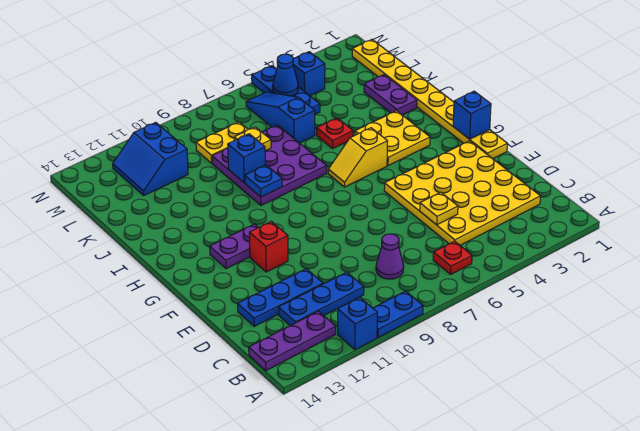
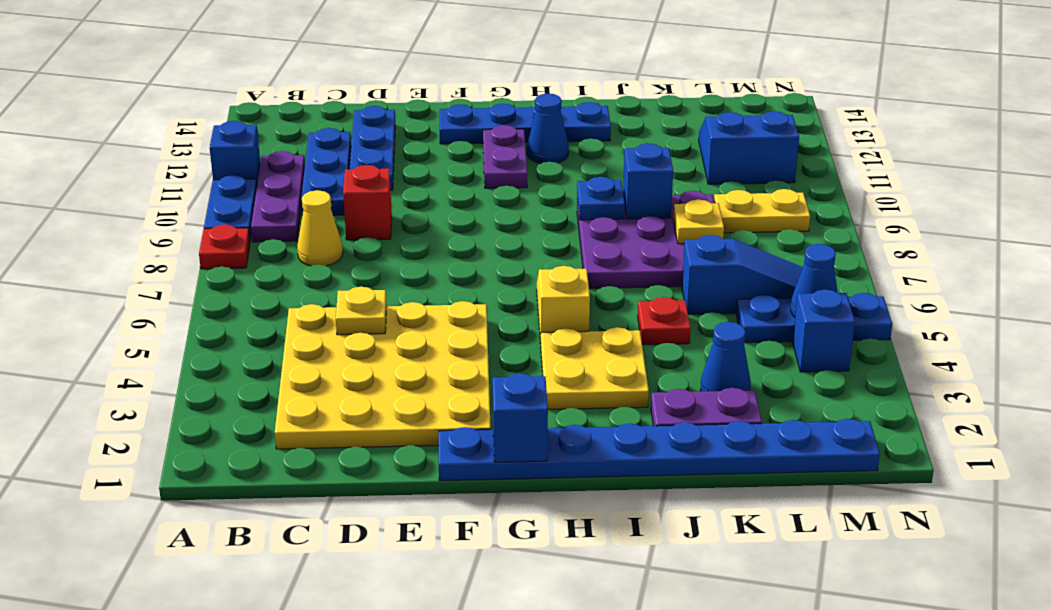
red plate B6 level 1 -> red plate A8 level 1
purple plate B12:B14 level 1 -> purple plate B9:B11 level 1
purple cone C8 level 1 -> yellow cone C8 level 1
yellow plate F1:M1 level 1 -> blue plate F1:M1 level 1
red brick F11 level 1 -> red brick D9 level 1
none -> blue plate F13:I13 level 1
none -> blue cone H12 level 1
none -> blue cone K3 level 1
yellow plate L8:L9 level 1 -> yellow plate L9:M9 level 1

